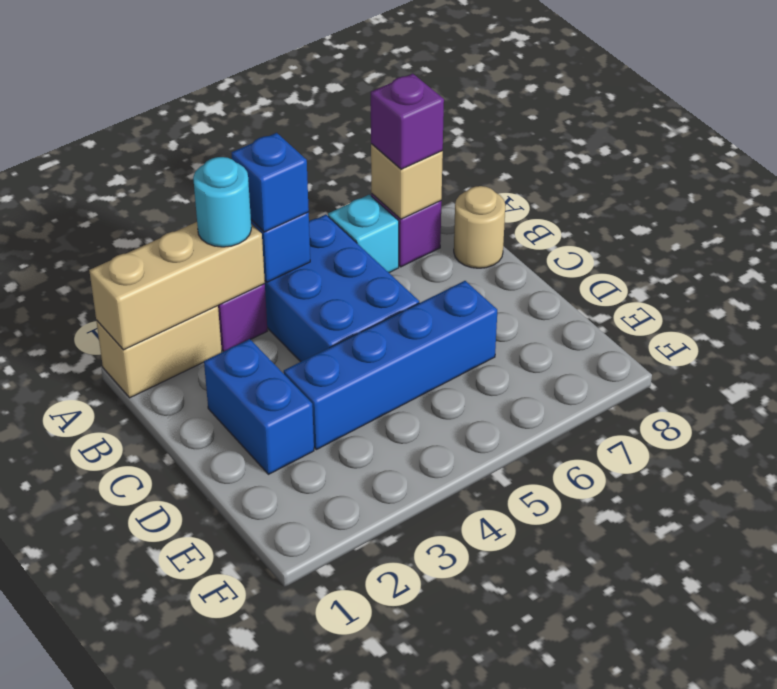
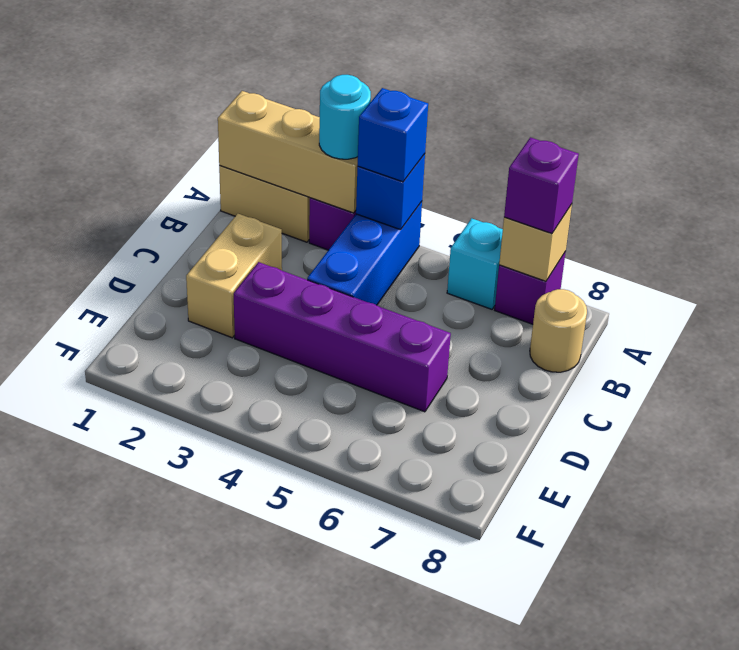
blue brick A4:C5 level 1 -> blue brick A4:C4 level 1
blue brick C2:D2 level 1 -> tan brick C2:D2 level 1
blue brick D3:D6 level 1 -> purple brick D3:D6 level 1

